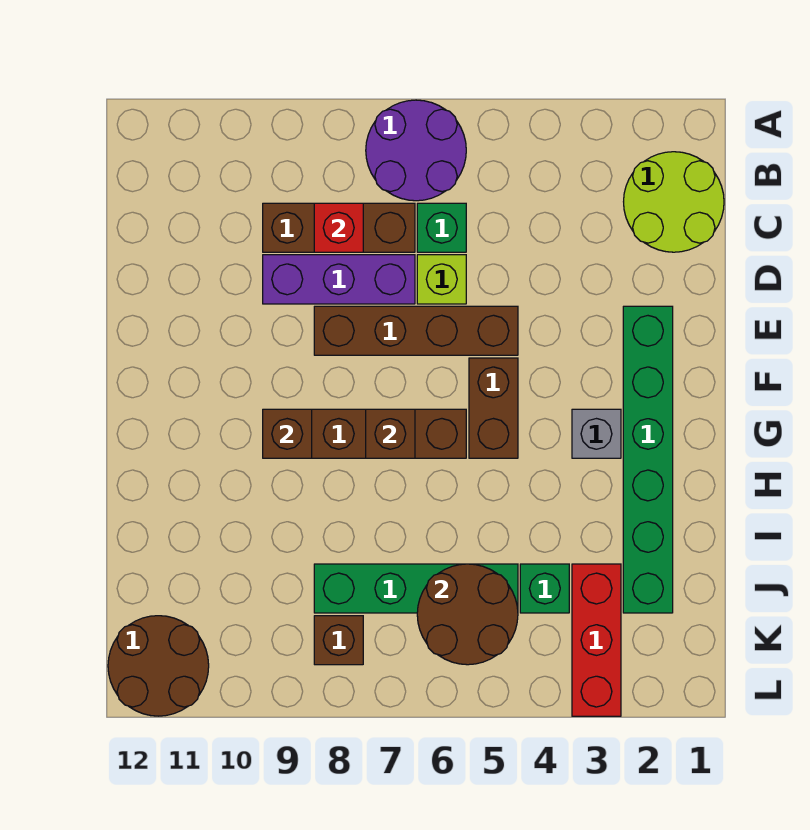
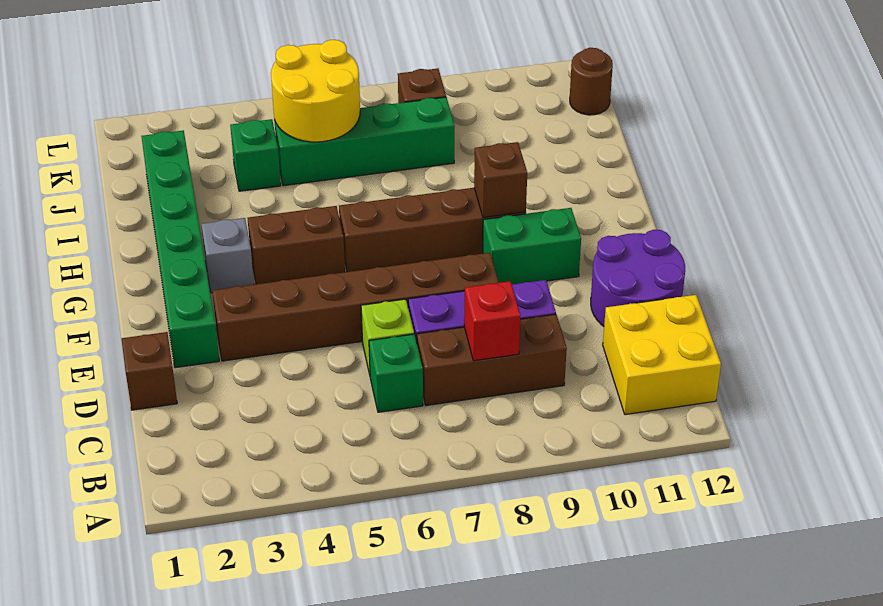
purple round brick A6:B7 level 1 -> purple round brick D11:E12 level 1
lime round brick B1:C2 level 1 -> none
none -> yellow brick B11:C12 level 1
brown brick E5:E8 level 1 -> brown brick E3:E8 level 1
brown brick F5:G5 level 1 -> brown brick G4:G5 level 1
none -> green brick F9:F10 level 1
brown brick G7 level 2 -> brown brick D1 level 1
red brick J3:L3 level 1 -> none
brown round brick J5:K6 level 2 -> yellow round brick J5:K6 level 2
brown round brick K11:L12 level 1 -> brown round brick K12 level 1

